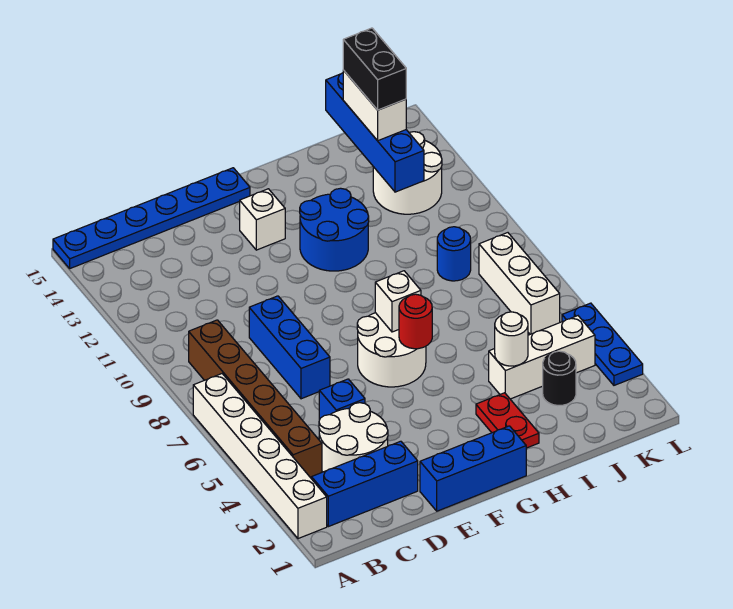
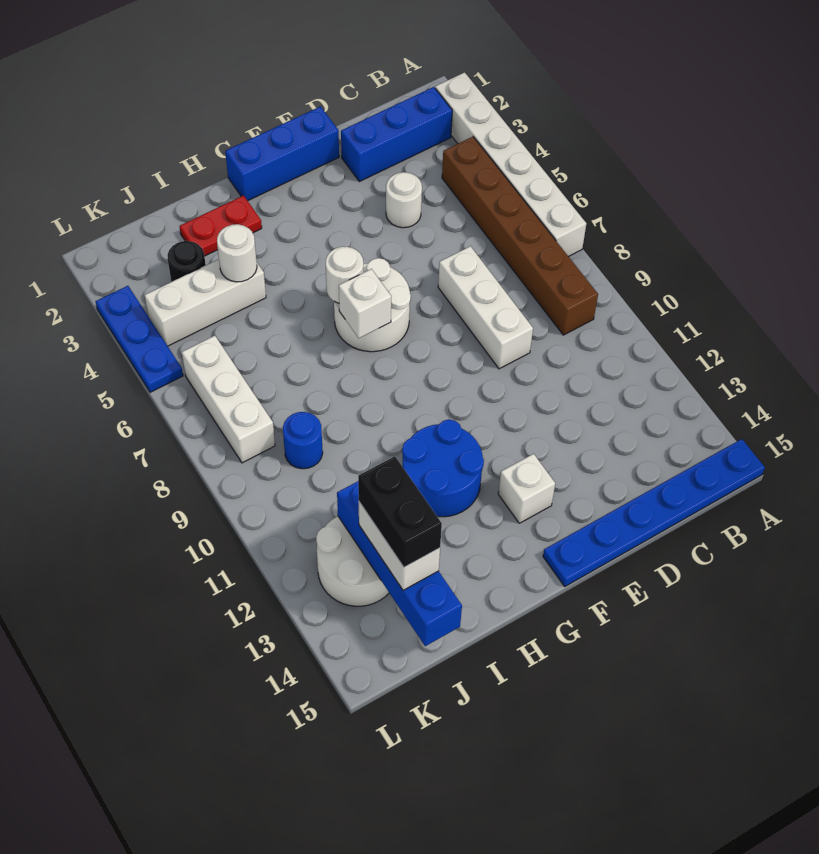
white round brick C3:D4 level 1 -> white round brick D4 level 1
blue brick D5 level 1 -> none
blue brick D7:D9 level 1 -> white brick D7:D9 level 1
red round brick G6 level 2 -> white round brick G6 level 2
red plate H2:H3 level 1 -> red plate H2:I2 level 1

